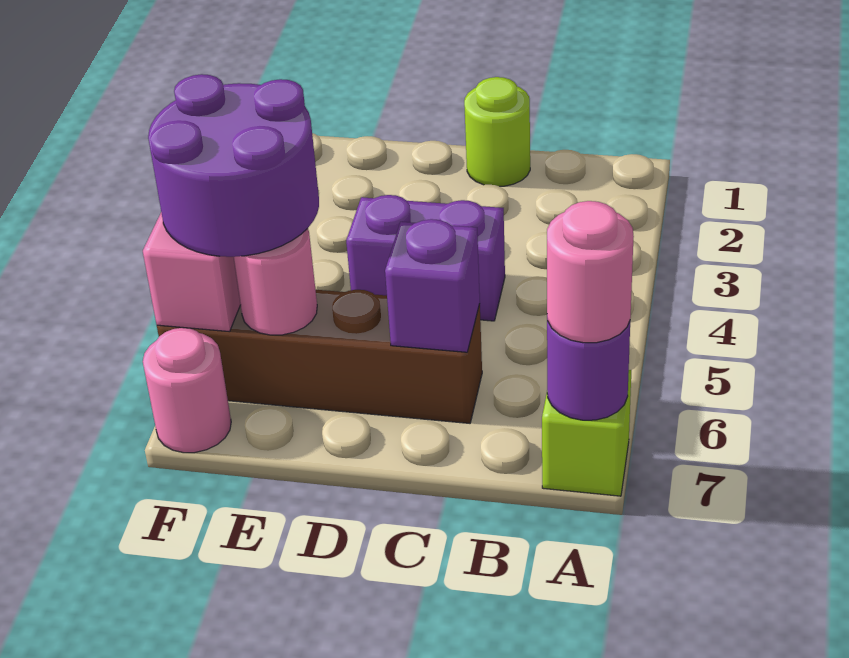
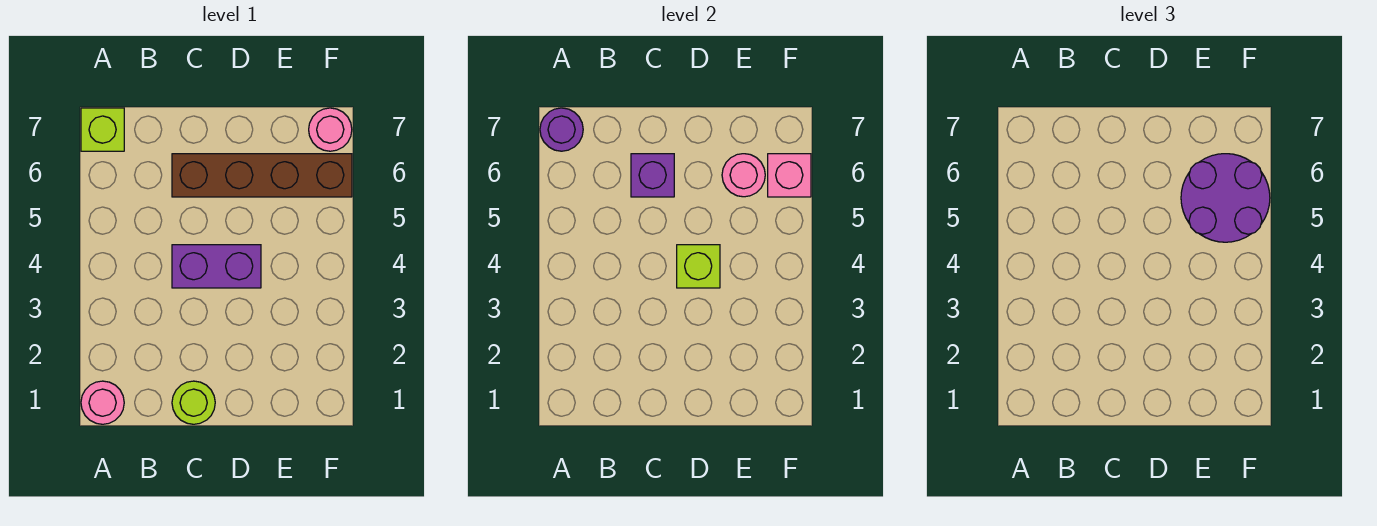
pink round brick A7 level 3 -> pink round brick A1 level 1
none -> lime brick D4 level 2

